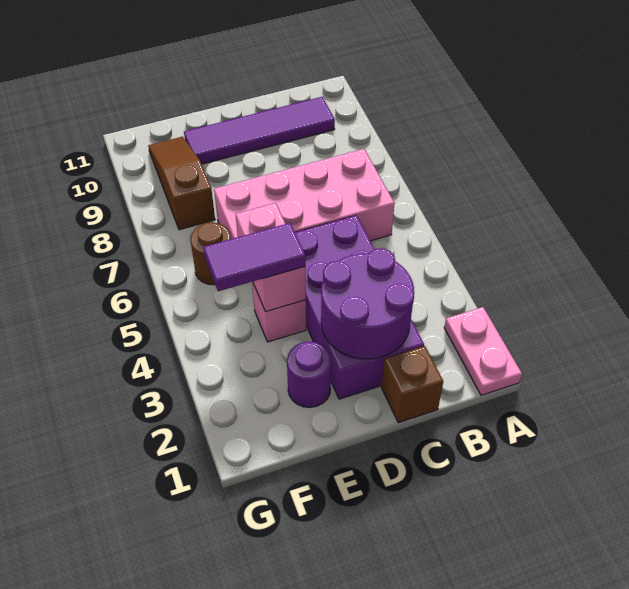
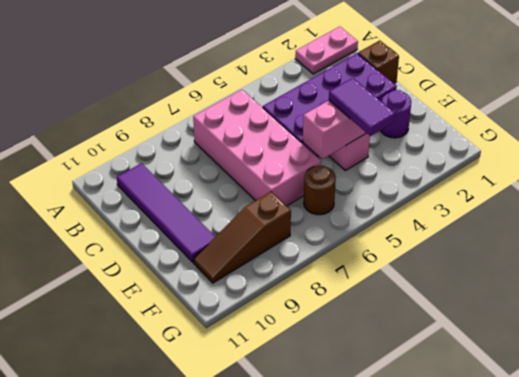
purple round brick C2:D3 level 2 -> none

